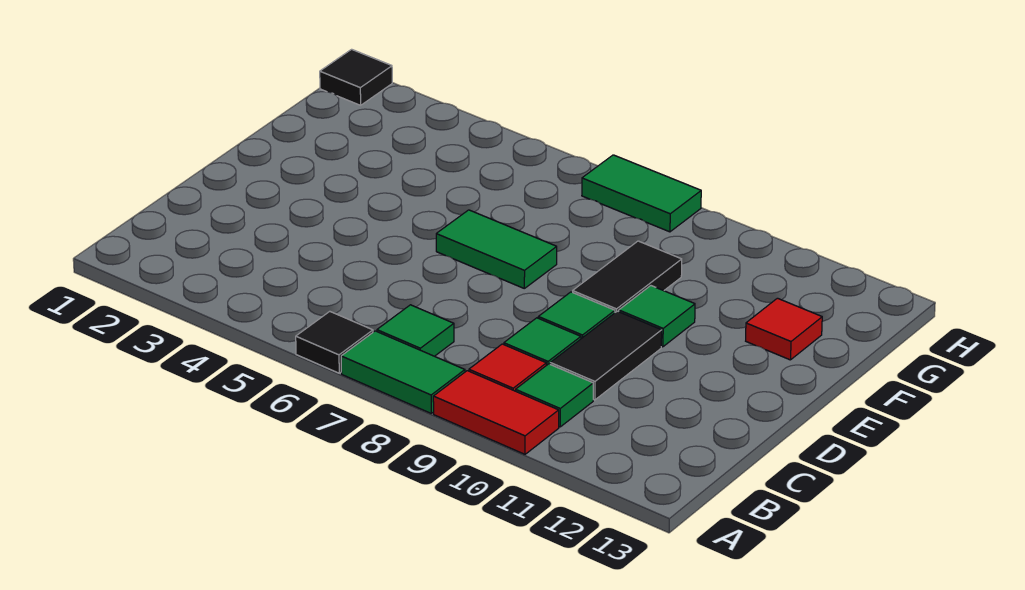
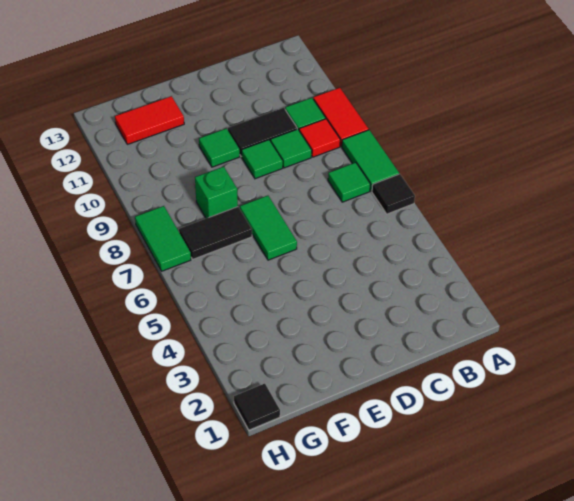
black tile E9:F9 level 1 -> black tile F7:G7 level 1
none -> green brick F8 level 1
red tile F12 level 1 -> red tile F12:G12 level 1

